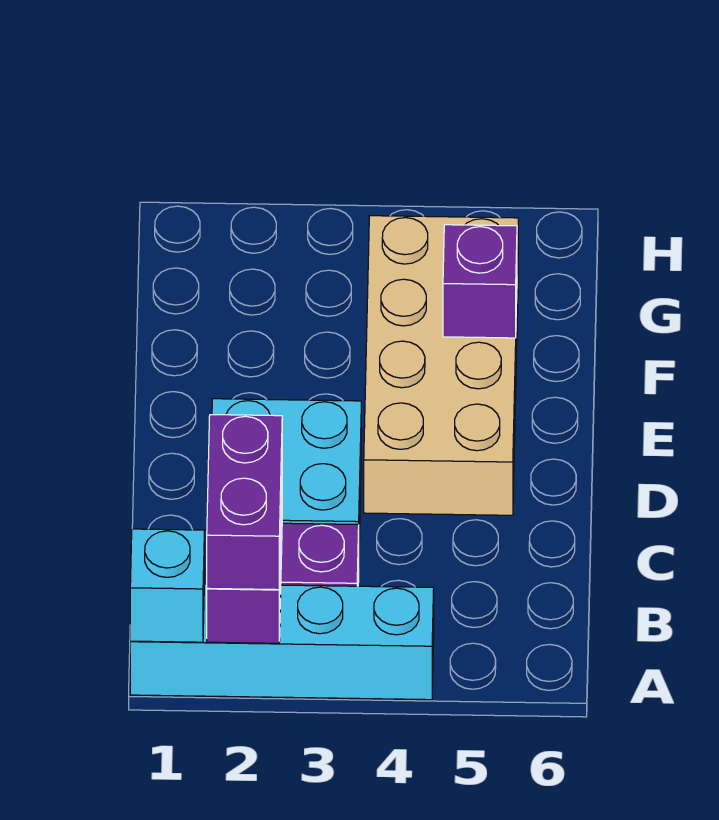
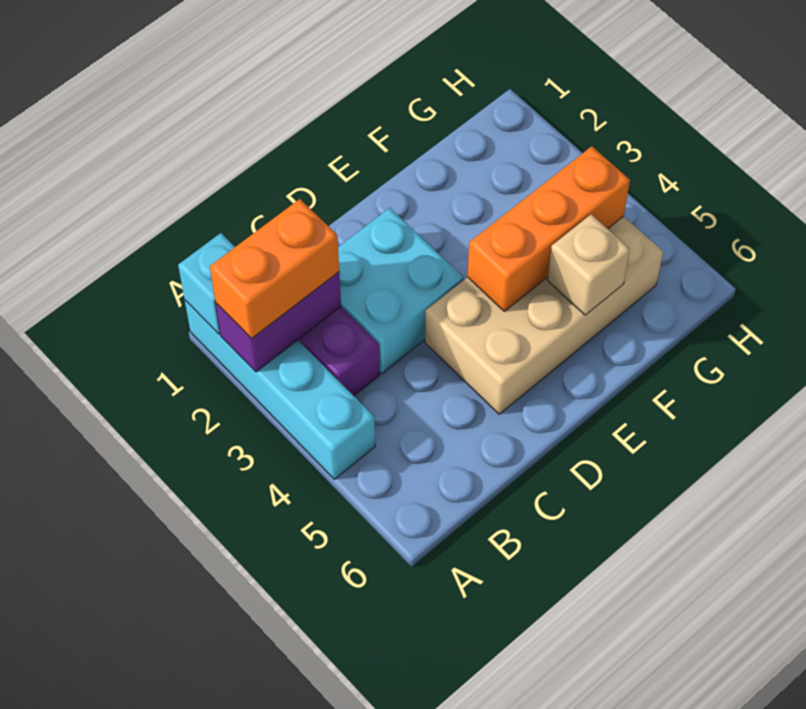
purple brick A2:B2 level 3 -> orange brick A2:B2 level 3
none -> orange brick E4:G4 level 2
purple brick F5 level 2 -> tan brick F5 level 2

